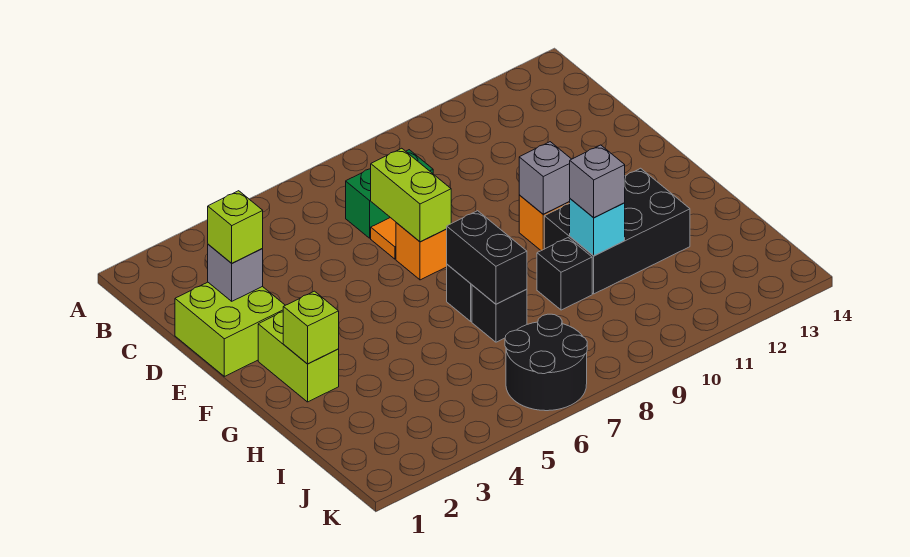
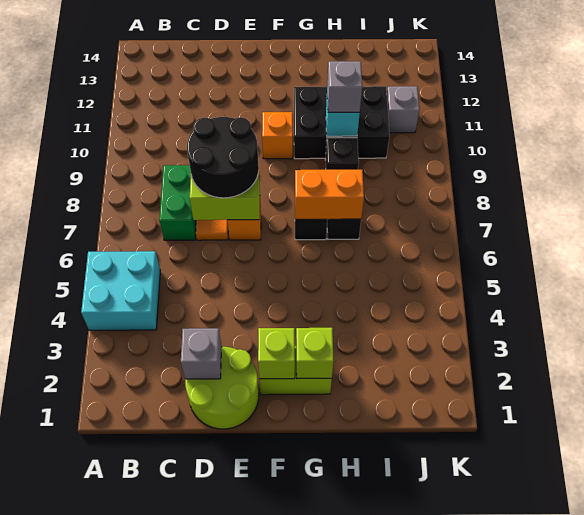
none -> cyan brick A4:B5 level 1
lime brick D1:E2 level 1 -> lime round brick D1:E2 level 1
lime brick D2 level 3 -> lime brick F2 level 2
grey brick F10 level 2 -> grey brick J11 level 1
black brick G7:H7 level 2 -> orange brick G7:H7 level 2
black brick G10:H12 level 1 -> black brick G10:I11 level 1
black round brick J6:K7 level 1 -> black round brick D7:E8 level 3

